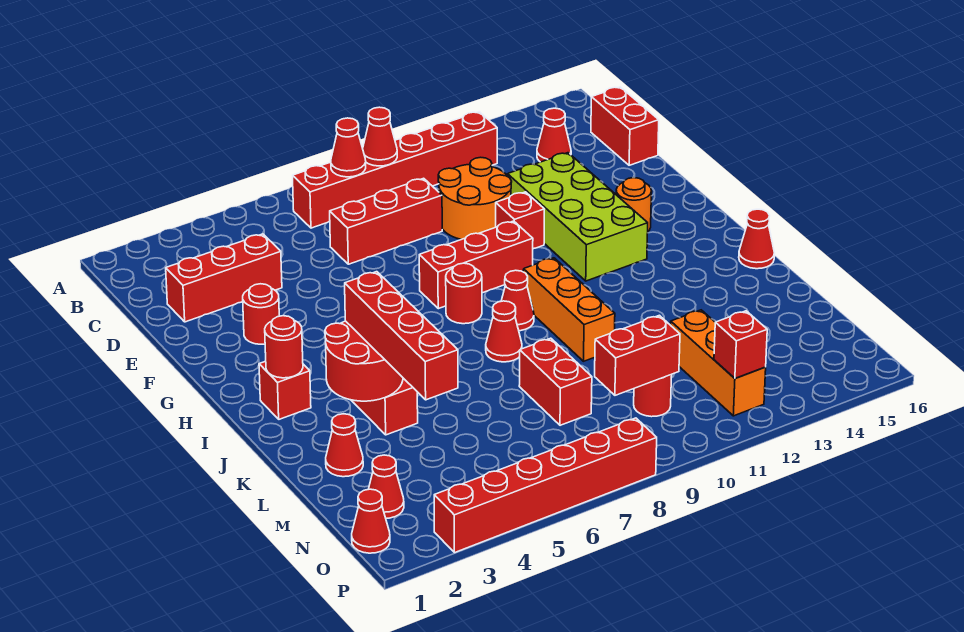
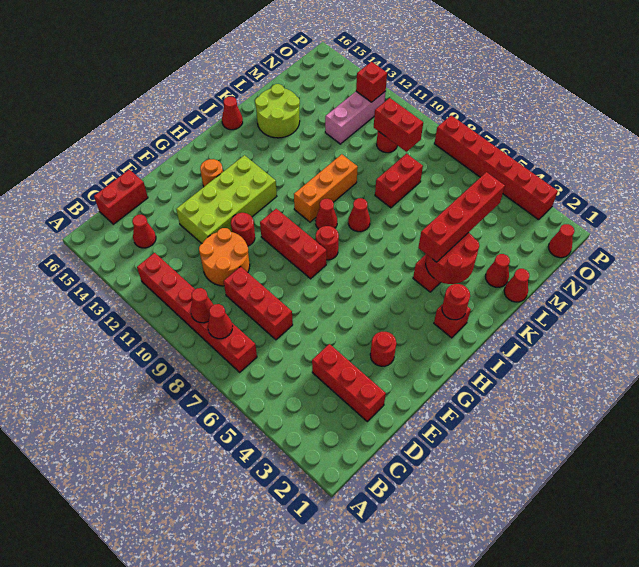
red brick F11 level 1 -> red round brick F11 level 1
none -> lime round brick K14:L15 level 1
orange brick M12:O12 level 1 -> pink brick M12:O12 level 1
red cone N2 level 1 -> red cone L1 level 1

